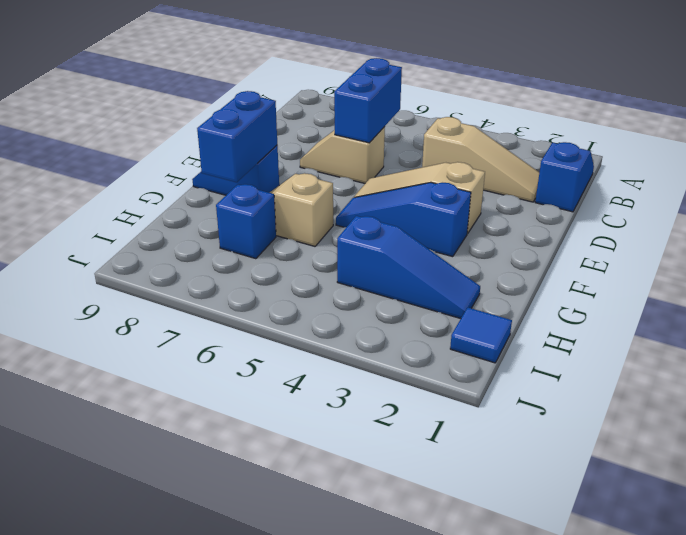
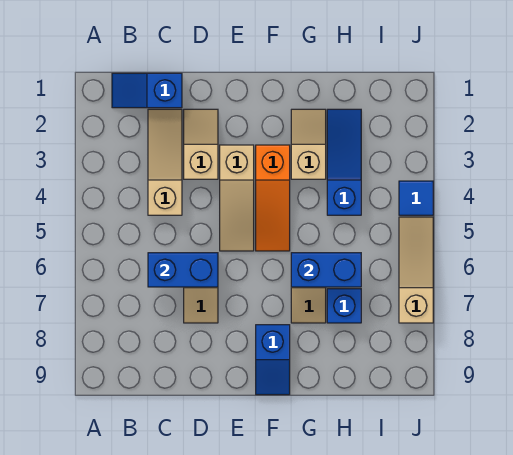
none -> tan slope D2:D3 level 1 top 3
blue slope F3:F5 level 1 top 3 -> orange slope F3:F5 level 1 top 3
blue brick F8:G8 level 2 -> blue brick G6:H6 level 2
none -> tan slope G2:G3 level 1 top 3
blue tile I1 level 1 -> blue tile J4 level 1
none -> tan slope J5:J7 level 1 top 7

